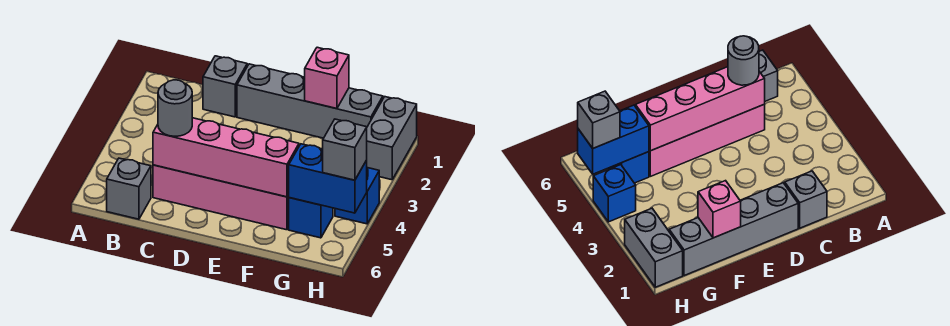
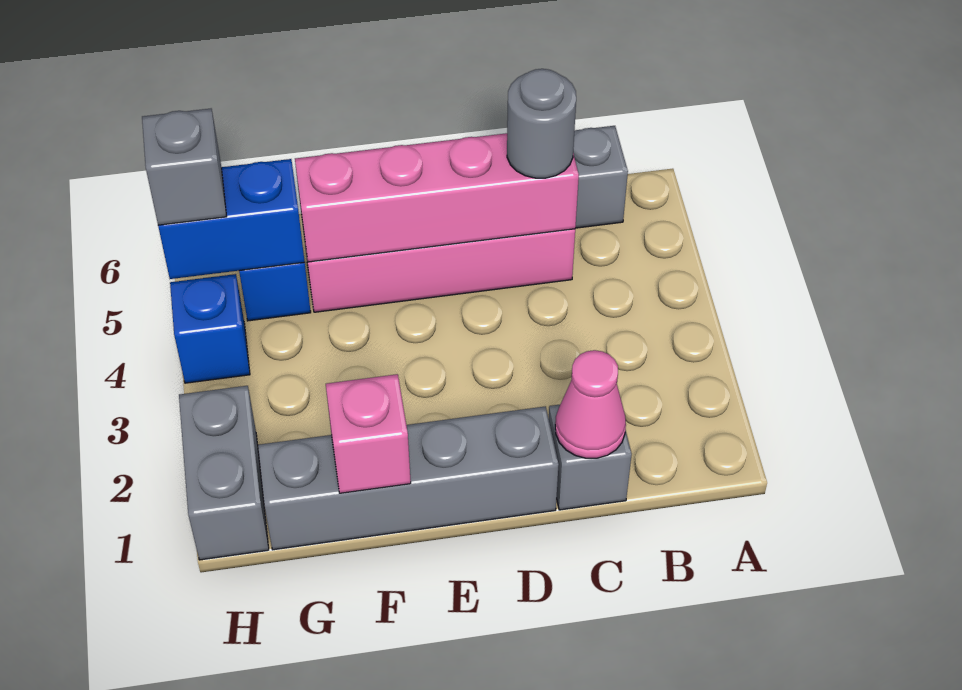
none -> pink cone C1 level 2

